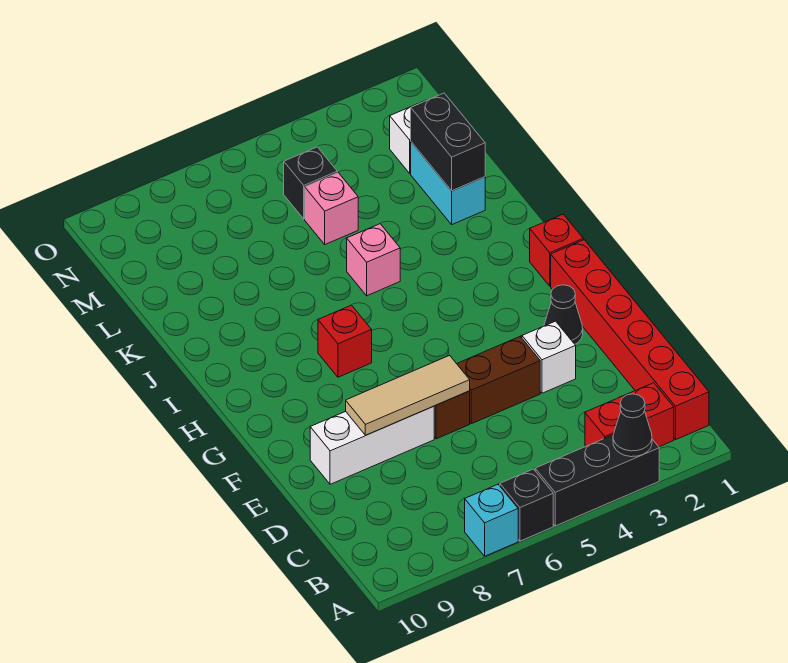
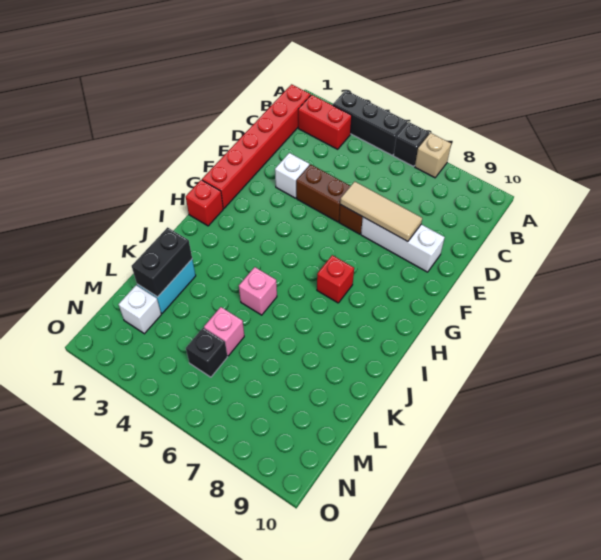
black cone A3 level 2 -> none
cyan brick A7 level 1 -> tan brick A7 level 1
black cone F2 level 1 -> none

